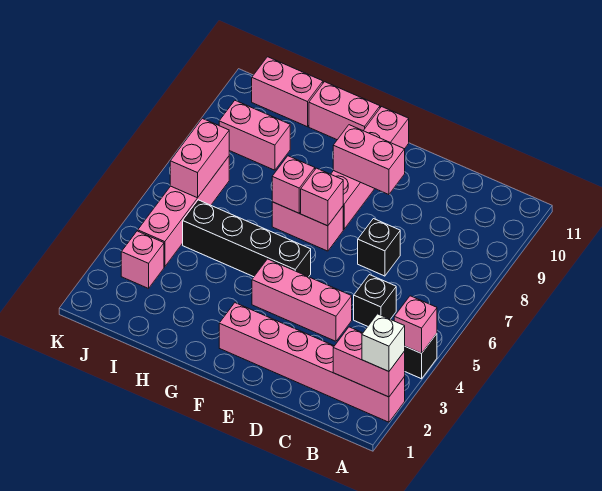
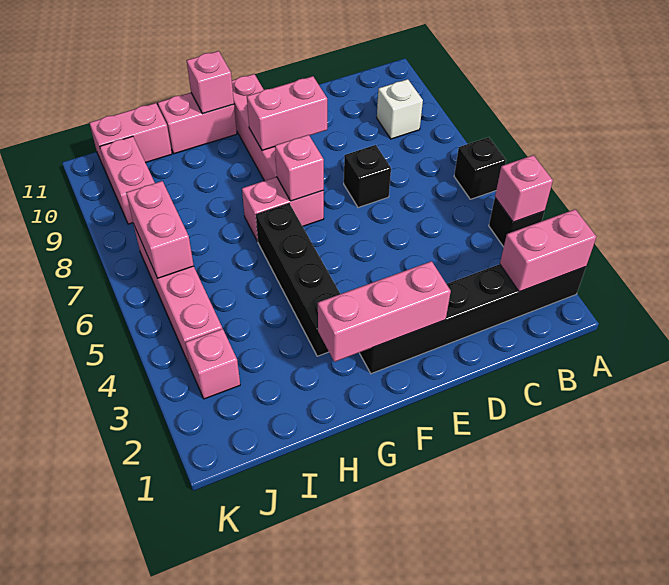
pink brick A2:F2 level 1 -> black brick A2:F2 level 1
white brick A2 level 3 -> white brick B9 level 1
black brick C5 level 1 -> black brick A6 level 1
pink brick D4:F4 level 1 -> pink brick E2:G2 level 2
black brick F5:I5 level 1 -> black brick G3:G6 level 1
pink brick G7 level 2 -> pink brick G11 level 2
pink brick I9:J9 level 1 -> pink brick J9:J10 level 1

